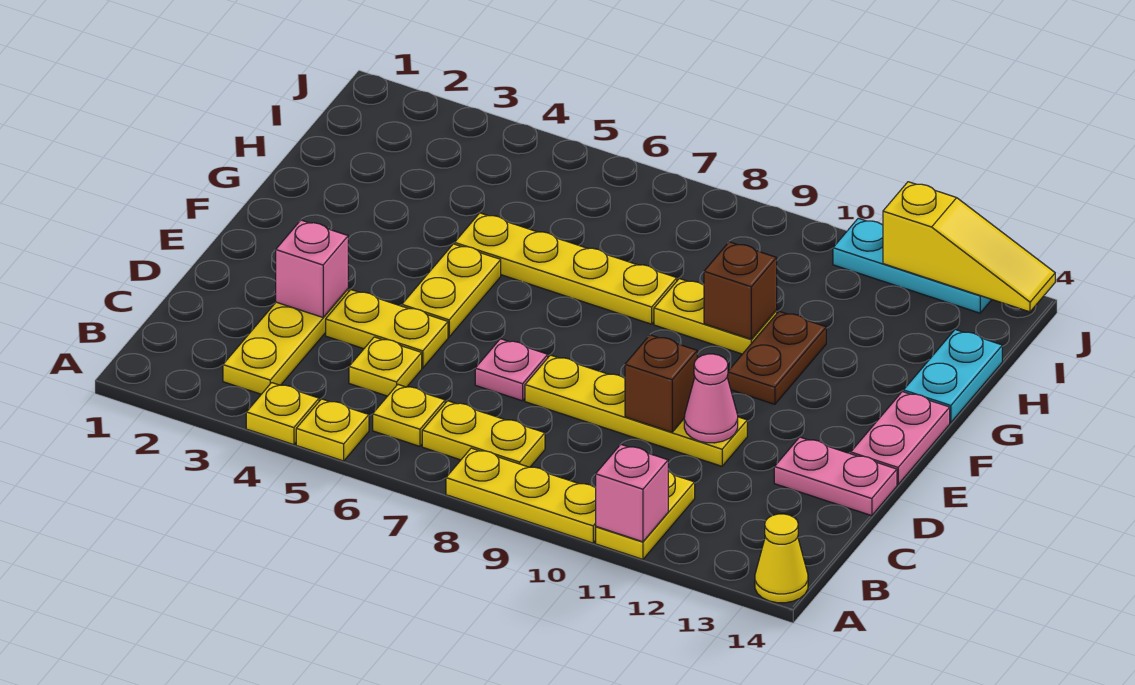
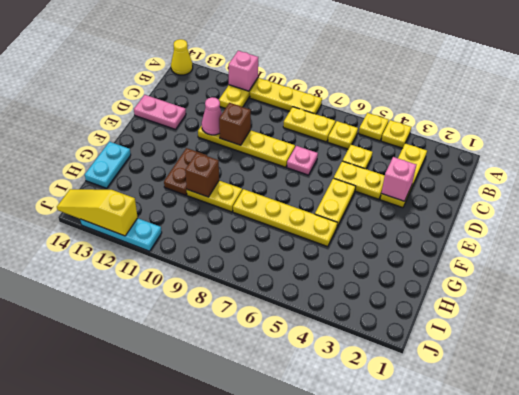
pink plate E14:F14 level 1 -> none

